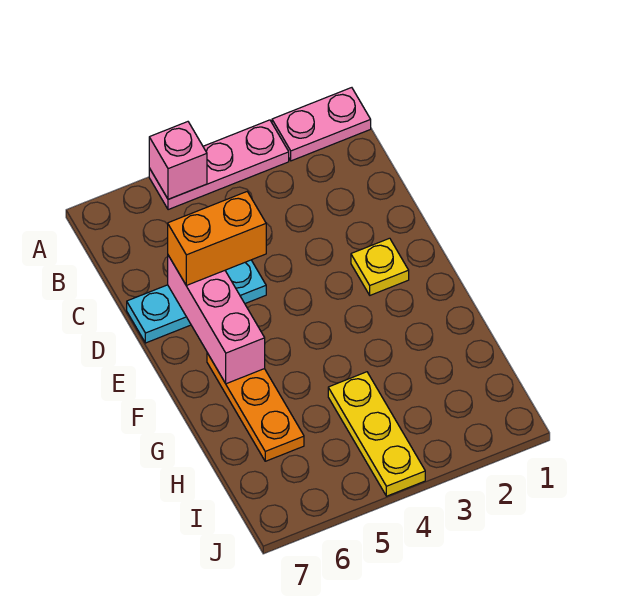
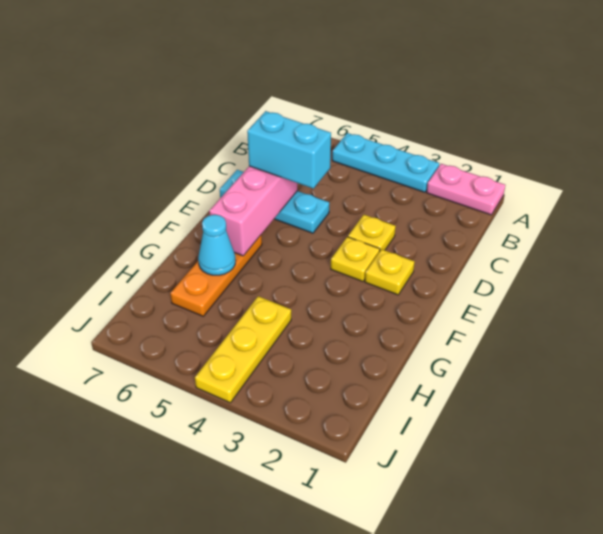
pink plate A3:A5 level 1 -> cyan plate A3:A5 level 1
pink brick A5 level 2 -> none
none -> yellow plate D3 level 1
orange brick D5:D6 level 3 -> cyan brick D5:D6 level 3
none -> yellow plate E3 level 1
none -> cyan cone G6 level 2

